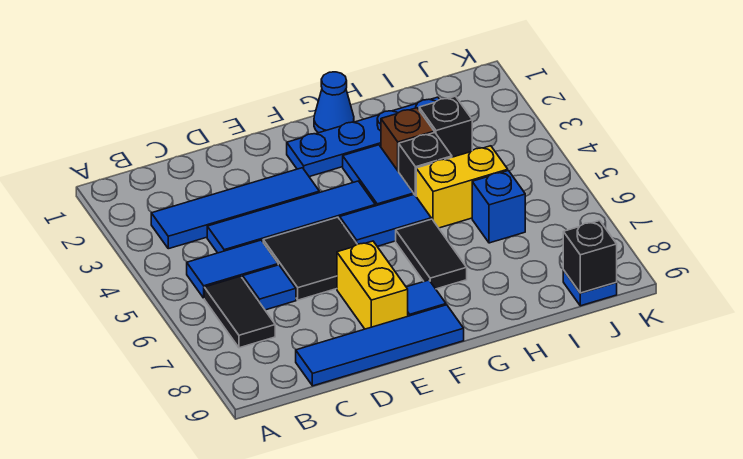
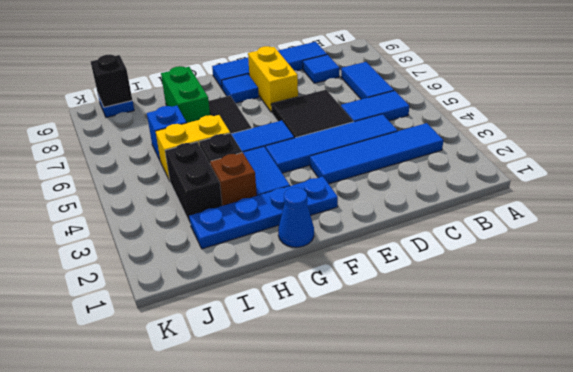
black tile B6:B7 level 1 -> blue tile B6:B7 level 1
blue tile C6 level 1 -> blue tile C8 level 1
none -> green brick H7:H8 level 1
black brick I3 level 1 -> black brick I3:I4 level 1

